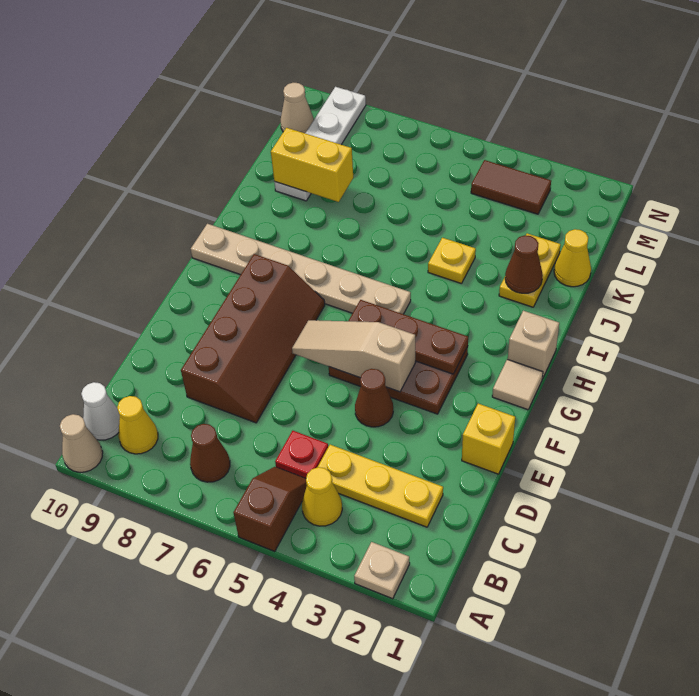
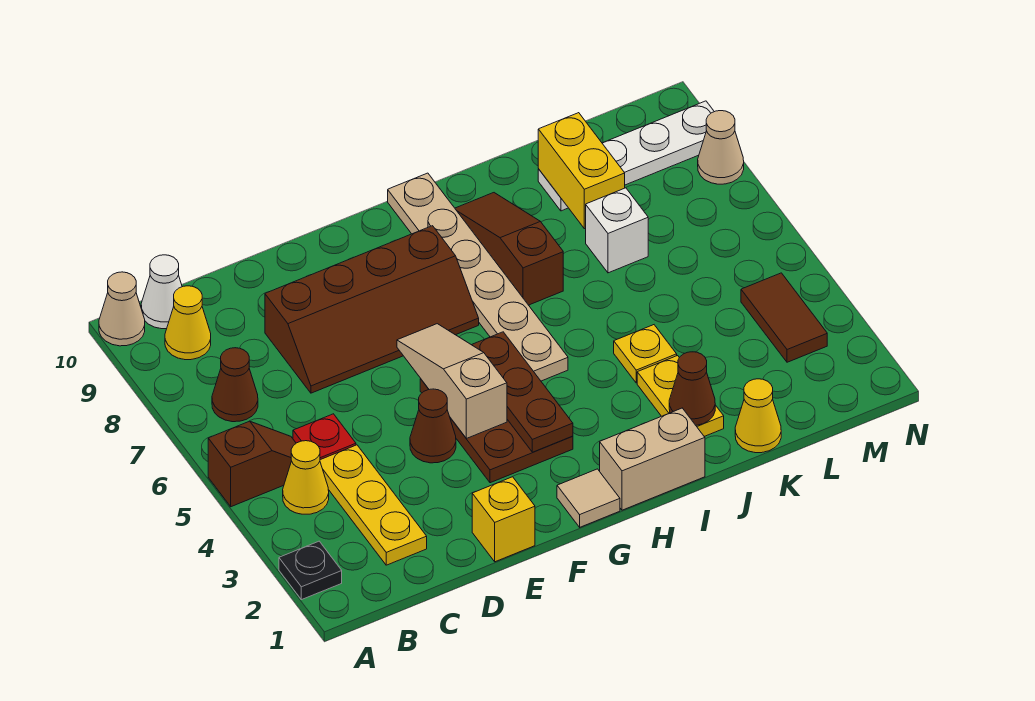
tan plate A2 level 1 -> black plate A2 level 1
tan brick H1 level 1 -> tan brick H1:I1 level 1
none -> brown slope I7:I9 level 1 top 7
yellow plate J2:K2 level 1 -> yellow plate J2:J3 level 1
none -> white brick K7 level 1
tan cone M10 level 1 -> tan cone N8 level 1

